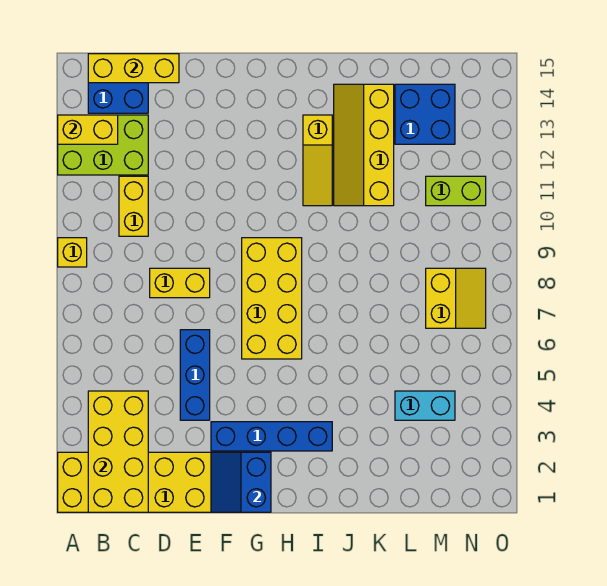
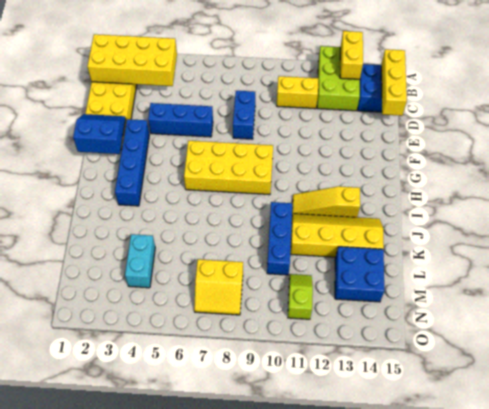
yellow brick A9 level 1 -> none
yellow brick D8:E8 level 1 -> blue brick D8:E8 level 1
none -> blue brick J10:L10 level 1
lime brick M11:N11 level 1 -> lime slope M11:N11 level 1 top N

